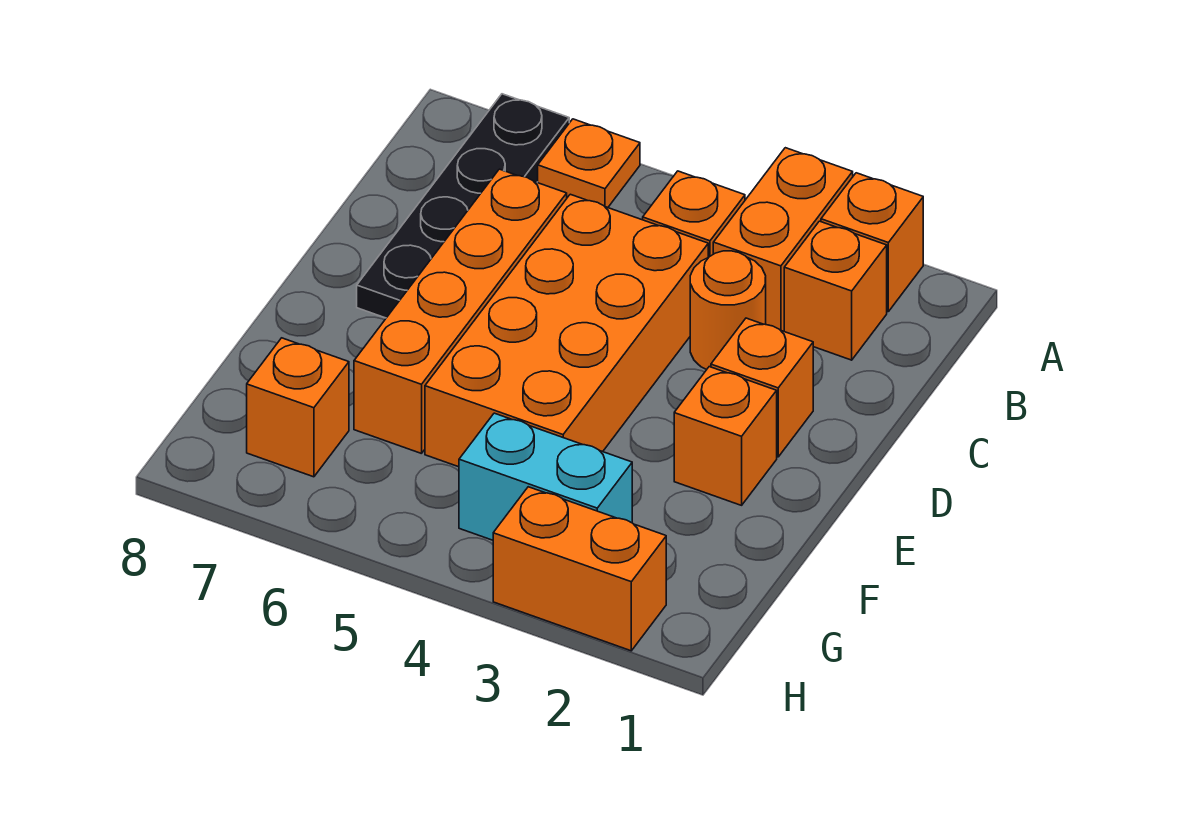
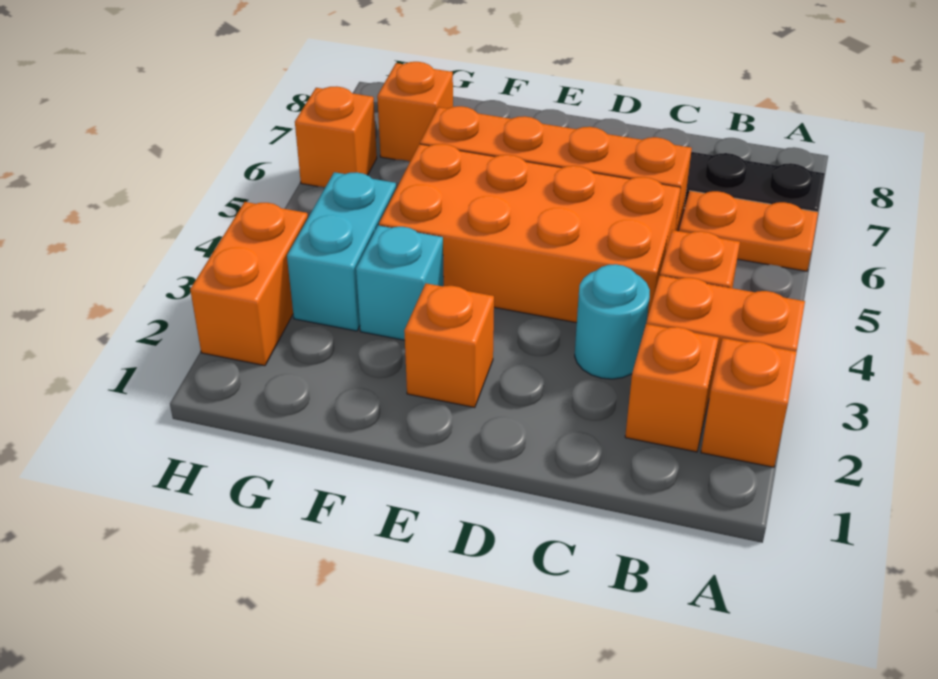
orange plate A6 level 1 -> orange plate A6:B6 level 1
orange round brick C3 level 1 -> cyan round brick C3 level 1
orange brick D2 level 1 -> orange brick H6 level 1
none -> cyan brick F3 level 1

